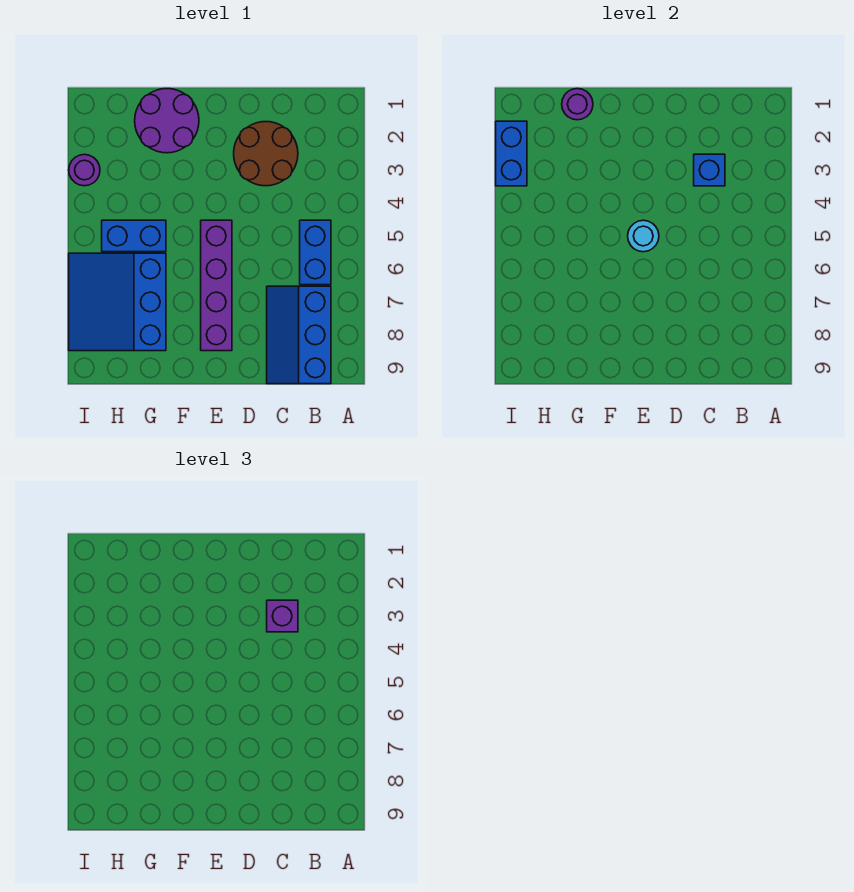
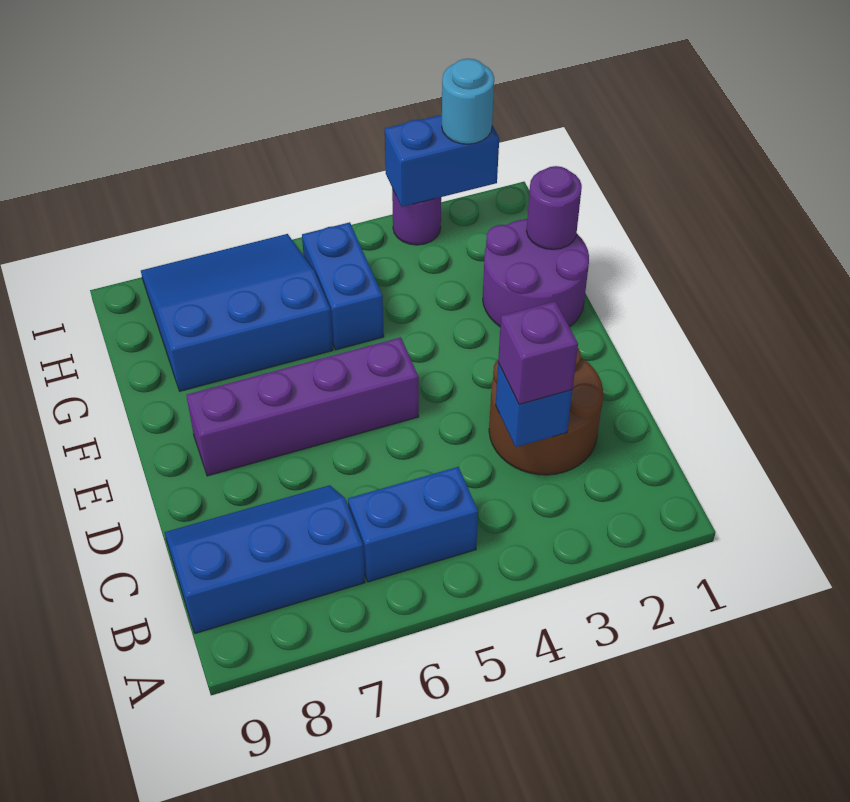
cyan round brick E5 level 2 -> cyan round brick I2 level 3

